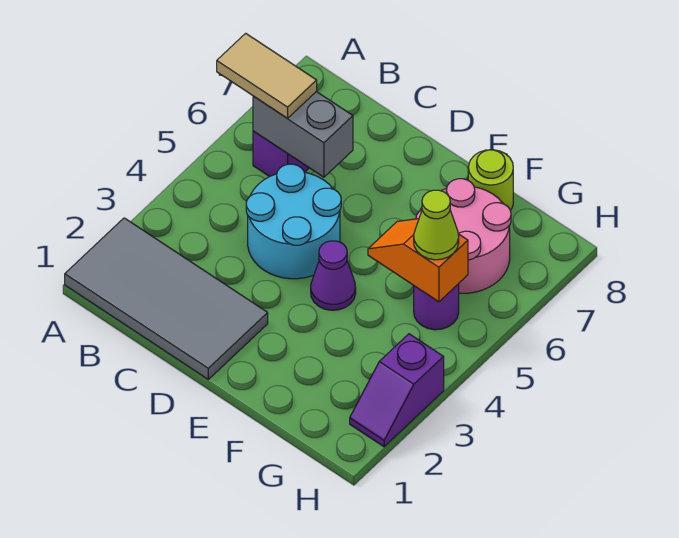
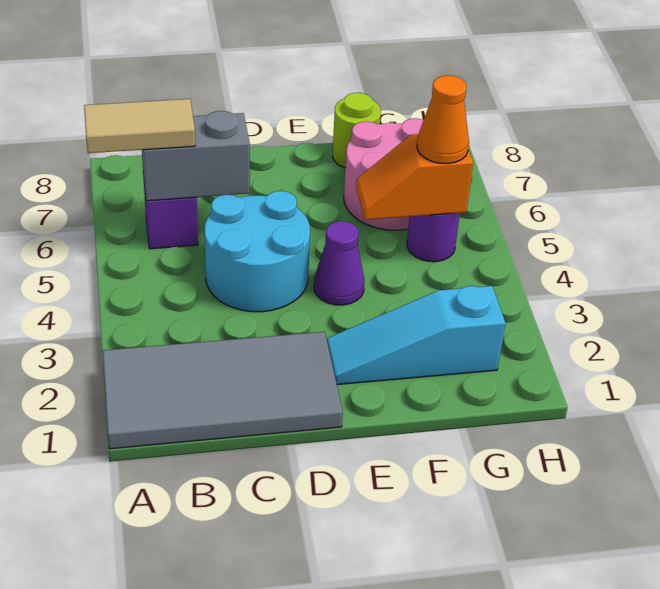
none -> cyan slope E2:G2 level 1 top G
lime cone G5 level 3 -> orange cone G5 level 3
purple slope H2:H3 level 1 top 3 -> none

